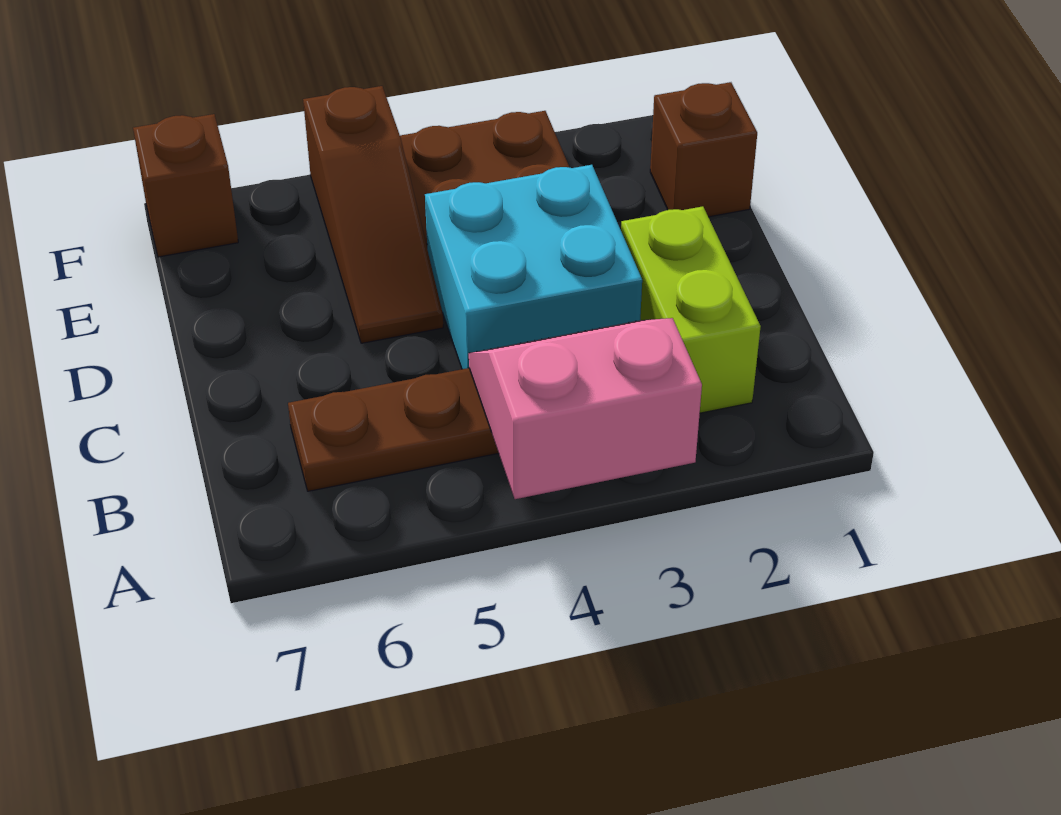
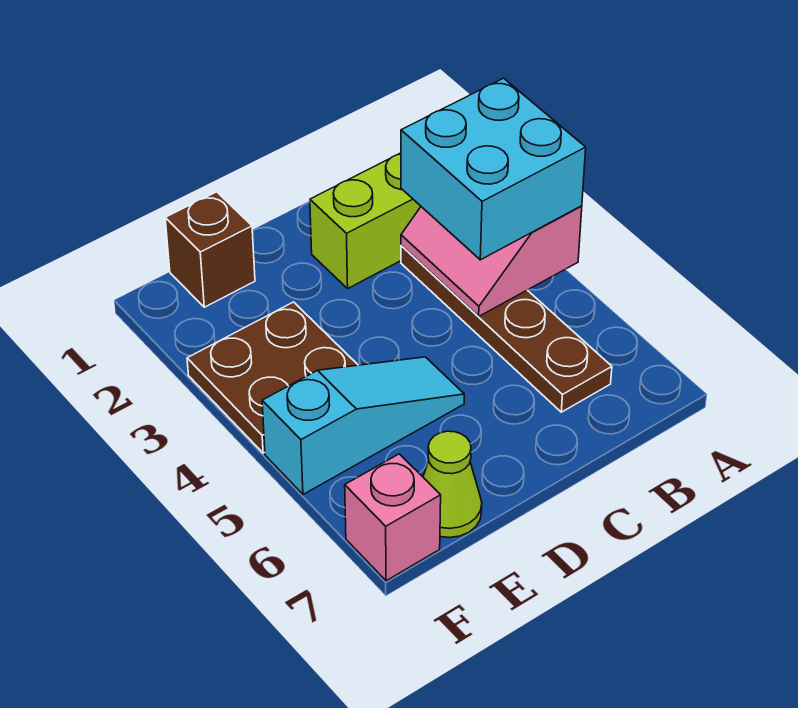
cyan brick C3:D4 level 1 -> cyan brick A3:B4 level 3
brown slope D5:F5 level 1 top F -> cyan slope D5:F5 level 1 top F
none -> lime cone E7 level 1
brown brick F7 level 1 -> pink brick F7 level 1

